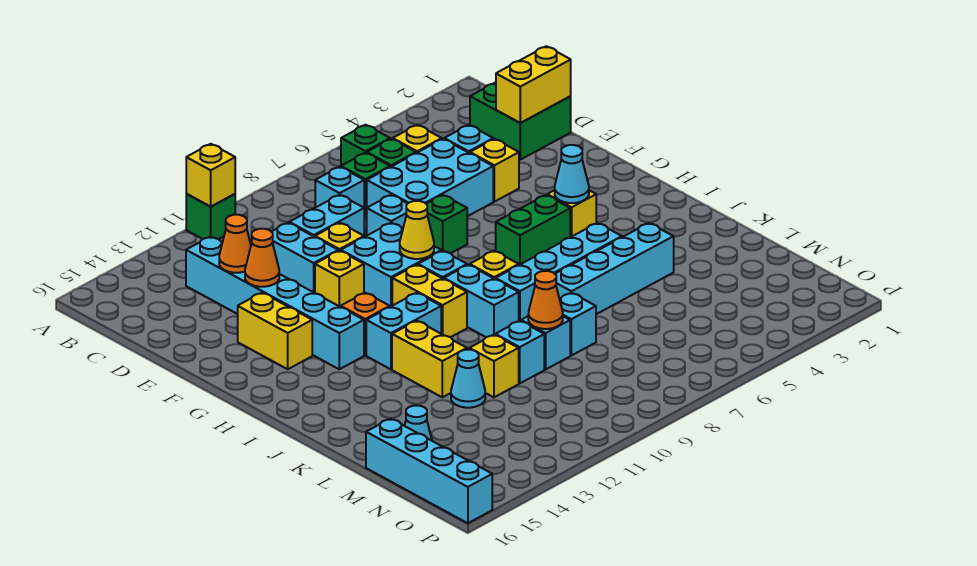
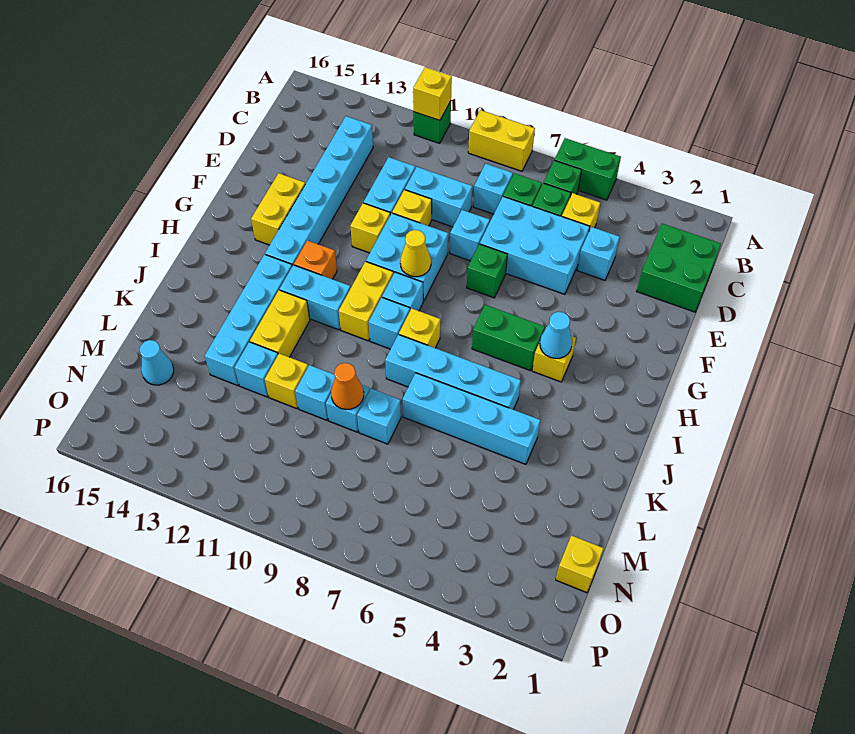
none -> green brick A5:A6 level 1
yellow brick D1:D2 level 2 -> yellow brick A8:A9 level 1
orange cone D13 level 2 -> none
yellow brick E4 level 1 -> yellow brick N1 level 1
orange cone E13 level 2 -> none
cyan brick I9:J9 level 1 -> cyan brick I9 level 1
cyan cone L12 level 1 -> cyan brick L12 level 1
cyan brick M16:P16 level 1 -> cyan brick I13:L13 level 1

